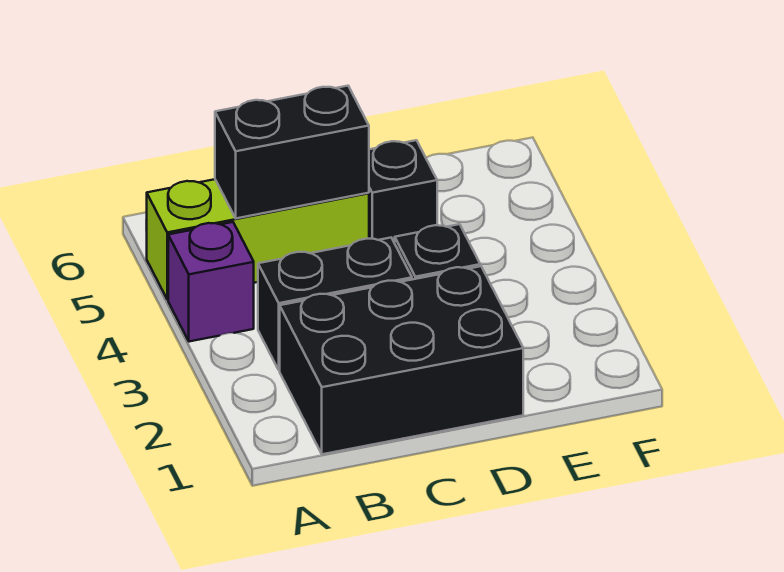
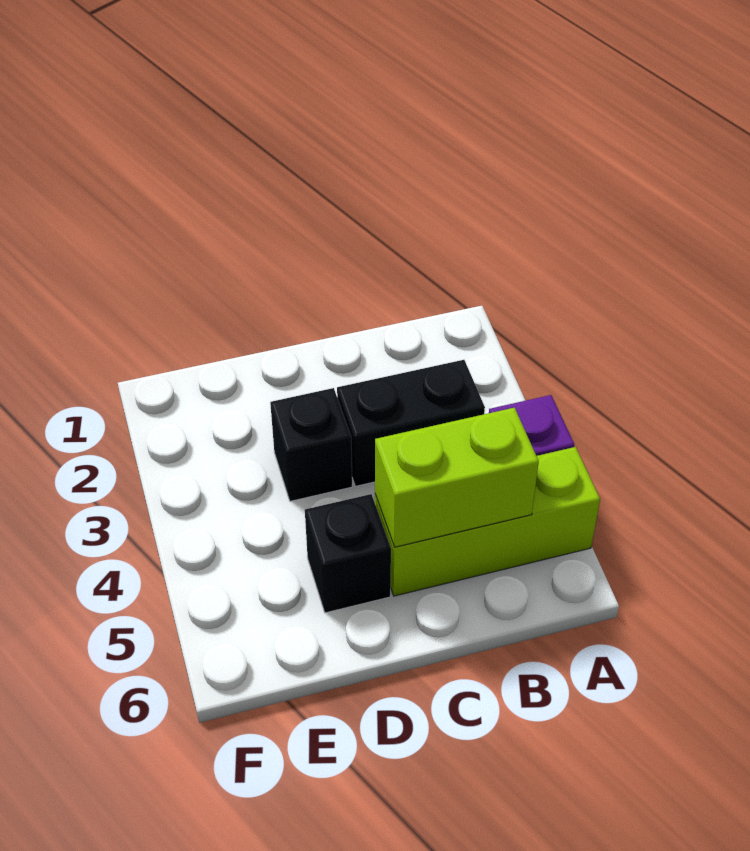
black brick B1:D2 level 1 -> none
black brick B5:C5 level 2 -> lime brick B5:C5 level 2

